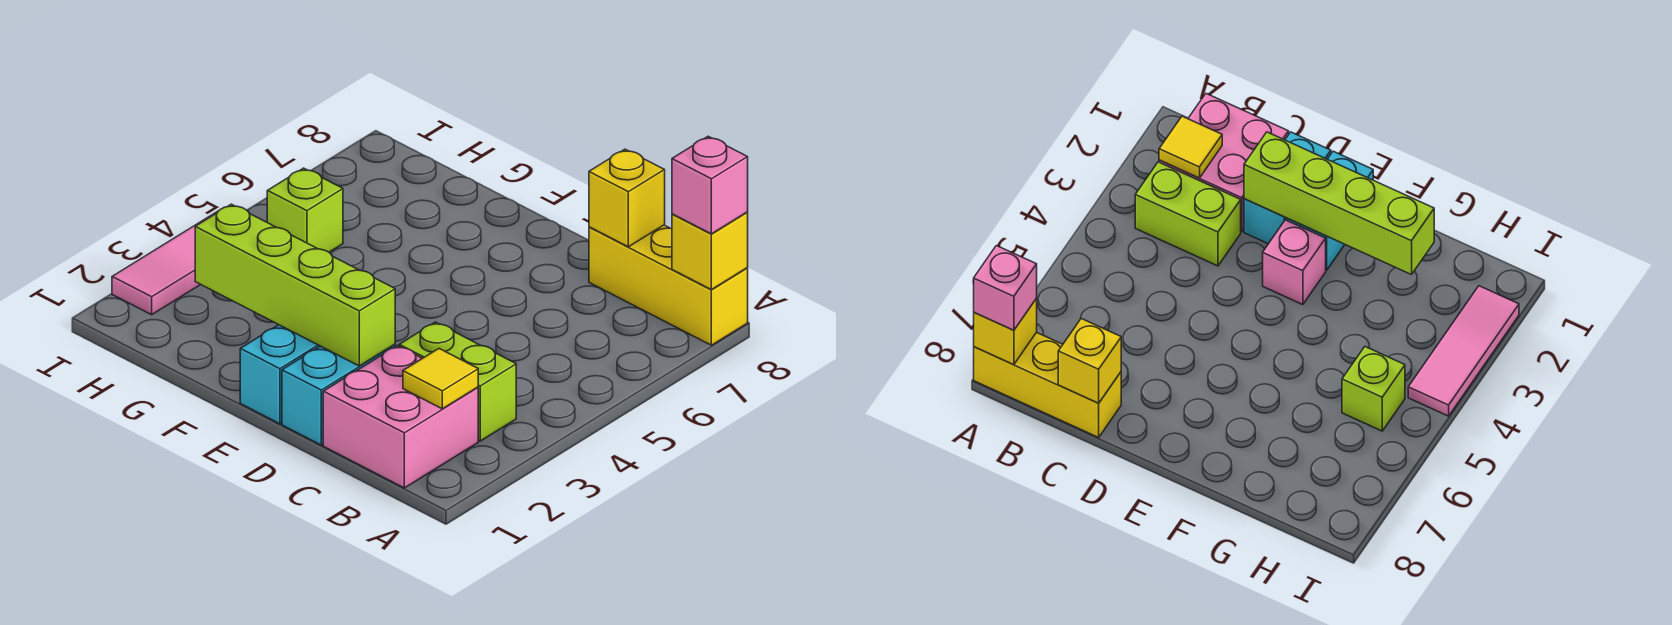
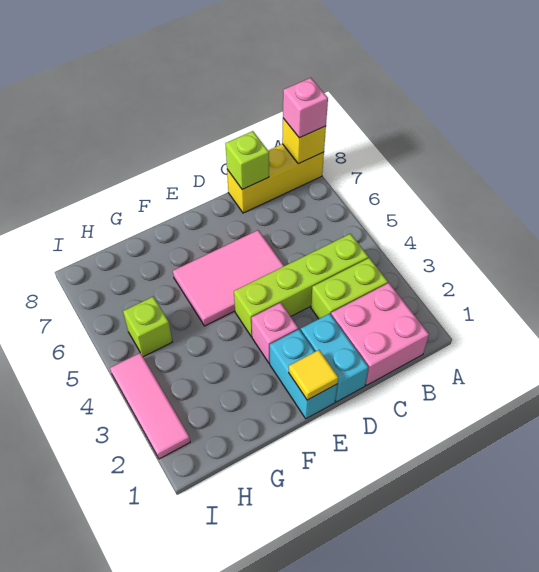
yellow tile B2 level 2 -> yellow tile E1 level 2
yellow brick C8 level 2 -> lime brick C8 level 2
lime brick D2:G2 level 2 -> lime brick B4:E4 level 1
none -> pink tile D5:F6 level 1

